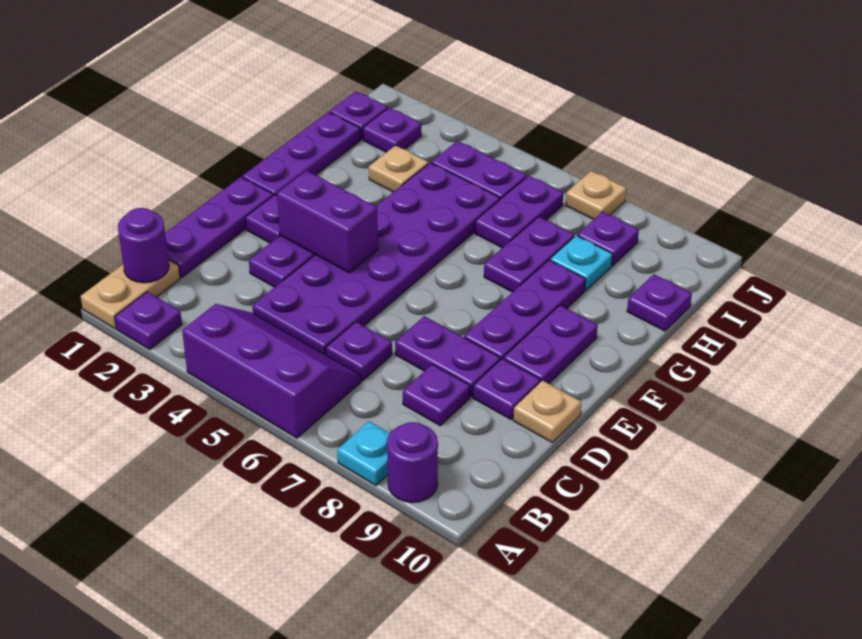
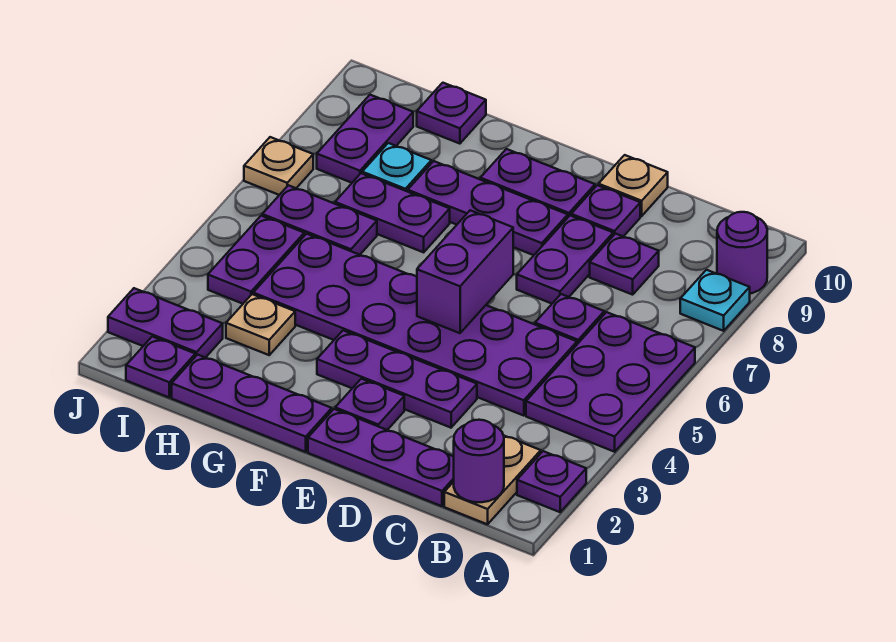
tan plate A1:B1 level 1 -> tan plate B1:B2 level 1
purple slope A4:B6 level 1 top A -> purple plate A4:B6 level 1
purple brick E3:E4 level 2 -> purple brick E5:E6 level 2
purple plate I2 level 1 -> purple plate I2:J2 level 1
purple plate I8 level 1 -> purple plate I8:I9 level 1

